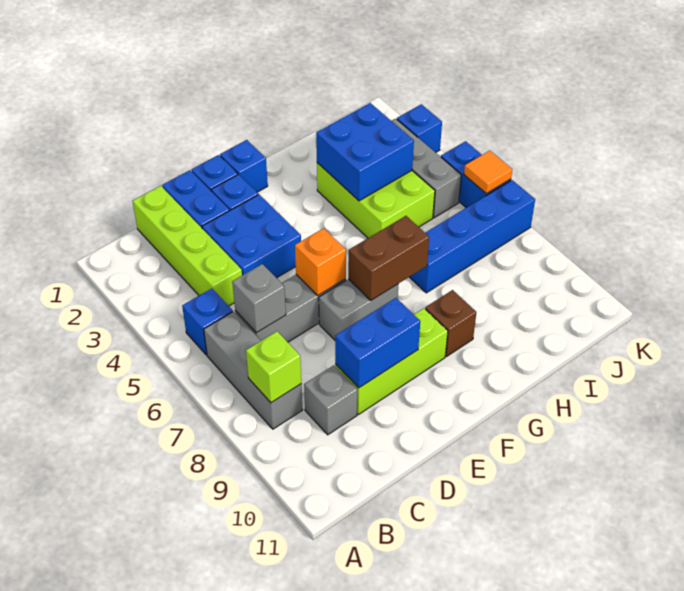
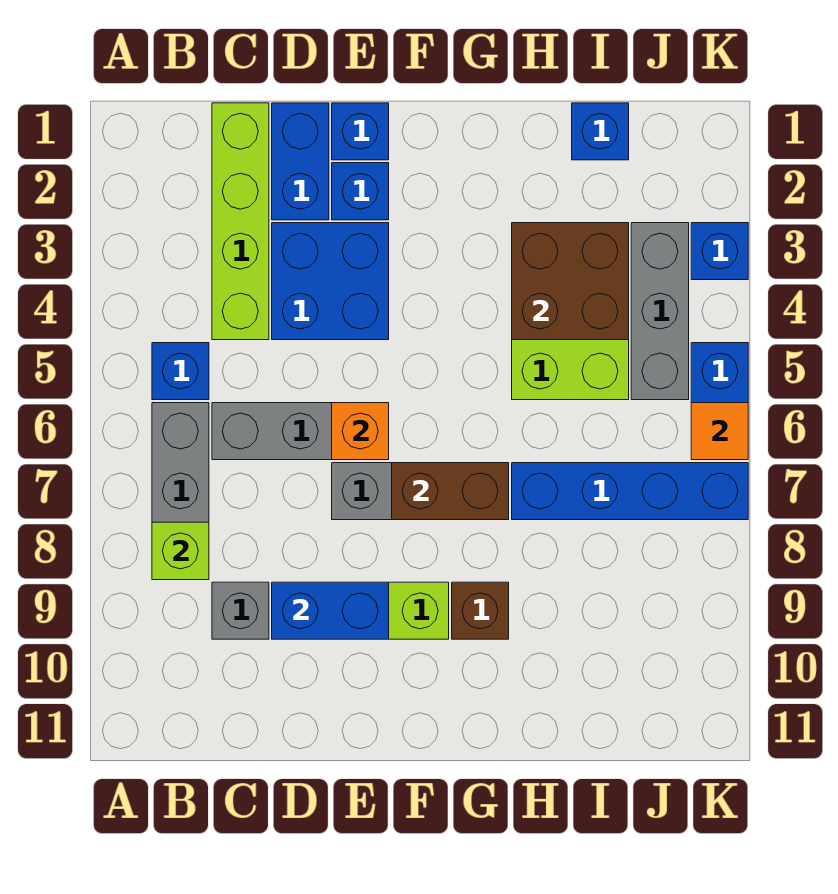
grey brick C6 level 2 -> none
blue brick F1 level 1 -> blue brick I1 level 1
blue brick H3:I4 level 2 -> brown brick H3:I4 level 2

